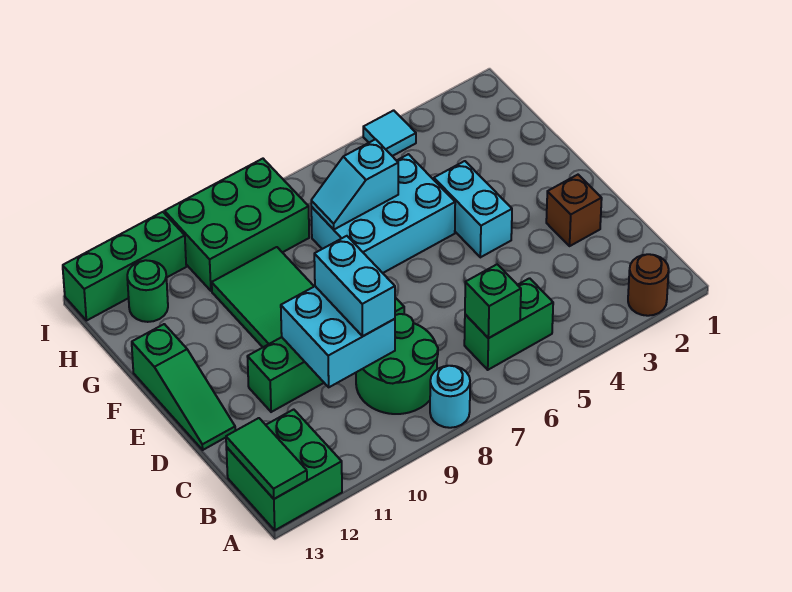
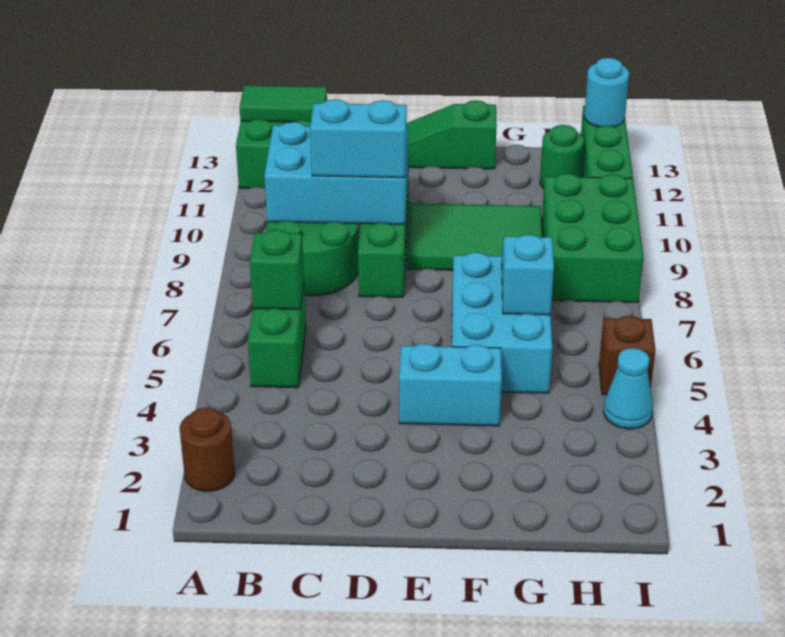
cyan round brick A8 level 1 -> cyan round brick I13 level 2
cyan brick C9:D10 level 2 -> cyan brick B9:D10 level 2
brown brick D2 level 1 -> brown brick I5 level 1
cyan tile I4 level 1 -> cyan cone I4 level 1

